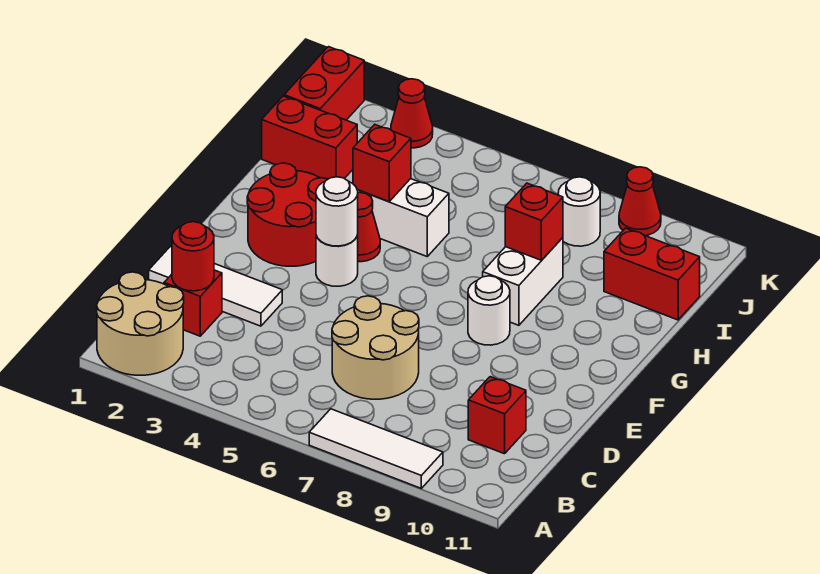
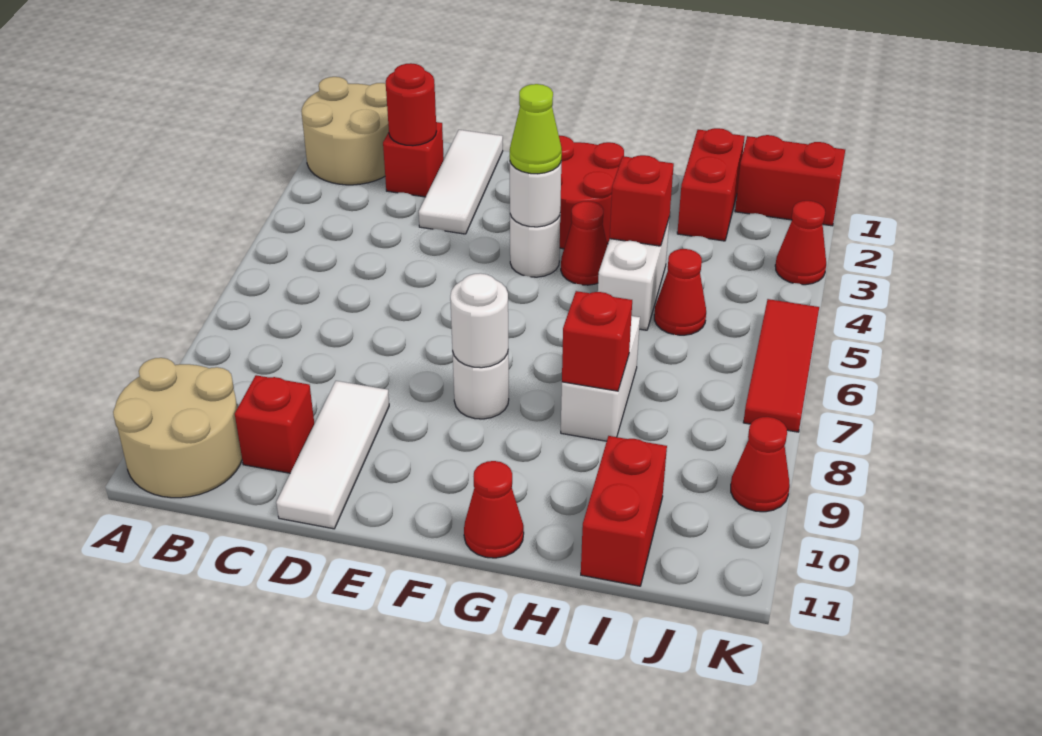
white tile A7:A9 level 1 -> white tile D9:D11 level 1
tan round brick C6:D7 level 1 -> tan round brick A10:B11 level 1
none -> lime cone F4 level 3
white brick G8:H8 level 1 -> white brick H7:H8 level 1
none -> red cone G11 level 1
none -> red cone I5 level 1
white round brick J8 level 1 -> white round brick F8 level 2
none -> red tile K5:K7 level 1

